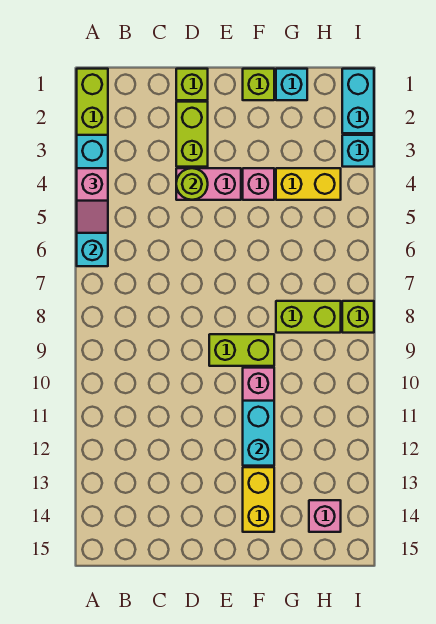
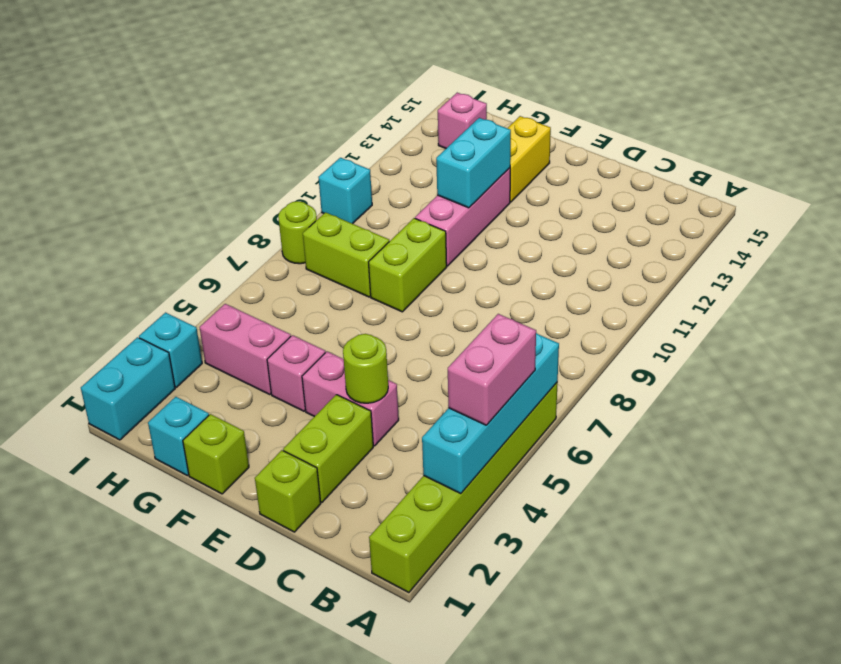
pink slope A4:A5 level 3 top 4 -> pink brick A4:A5 level 3
lime brick E9:F9 level 1 -> lime brick F8:F9 level 1
yellow brick G4:H4 level 1 -> pink brick G4:H4 level 1
lime brick I8 level 1 -> lime round brick I8 level 1
none -> cyan brick I10 level 1

